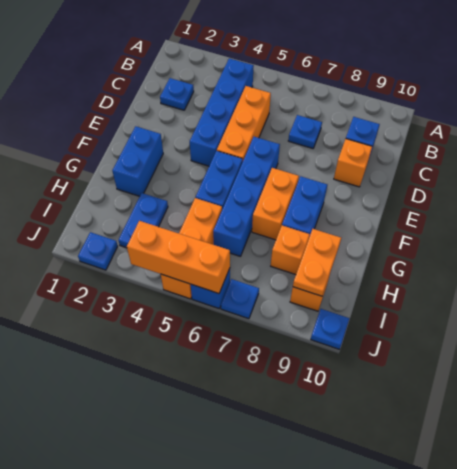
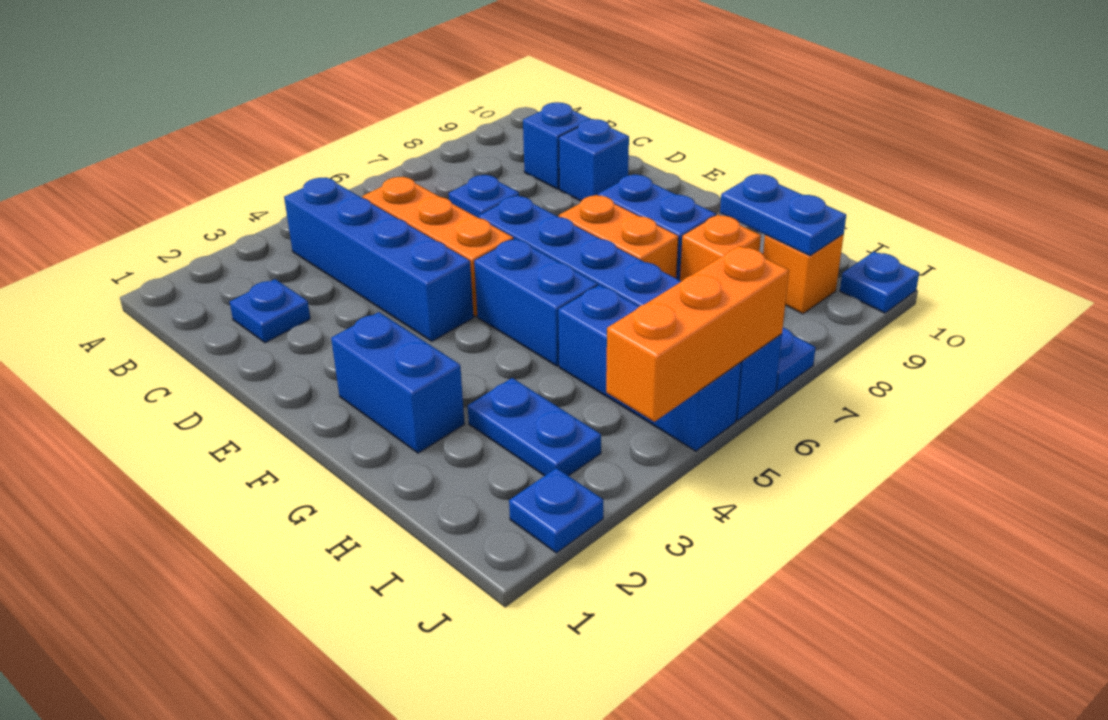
orange brick D9 level 1 -> blue brick D9 level 1
orange brick H5:J5 level 1 -> blue brick H5:J5 level 1
orange plate H9:I9 level 2 -> blue plate H9:I9 level 2

